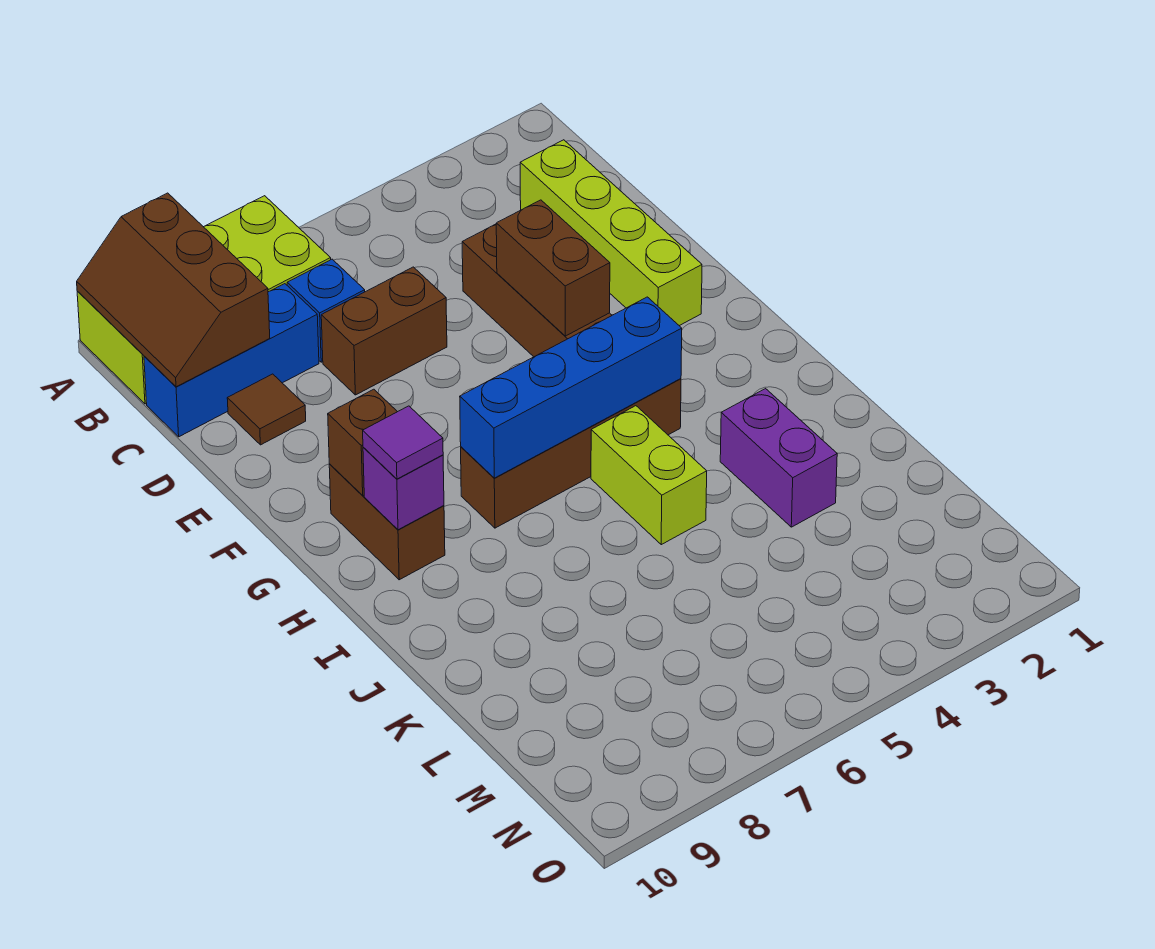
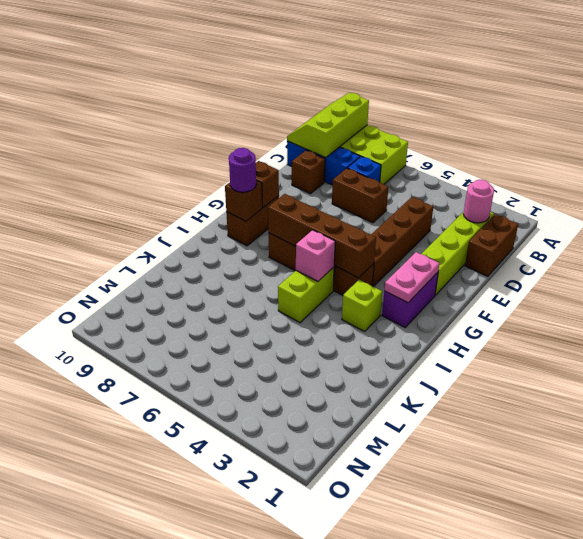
brown slope A9:C10 level 2 top 9 -> lime slope A9:C10 level 2 top 9
none -> pink round brick C2 level 2
brown tile D9 level 1 -> brown brick D9 level 1
brown brick E4:F4 level 2 -> brown brick C1:D1 level 1
none -> pink plate G2:H2 level 2
blue brick H4:H7 level 2 -> brown brick H4:H7 level 2
purple brick H9 level 2 -> brown brick H9 level 2
purple tile H9 level 3 -> purple round brick H9 level 3
none -> lime brick I3 level 1
none -> pink brick I5 level 2
purple brick J3:K3 level 1 -> purple brick G2:H2 level 1

